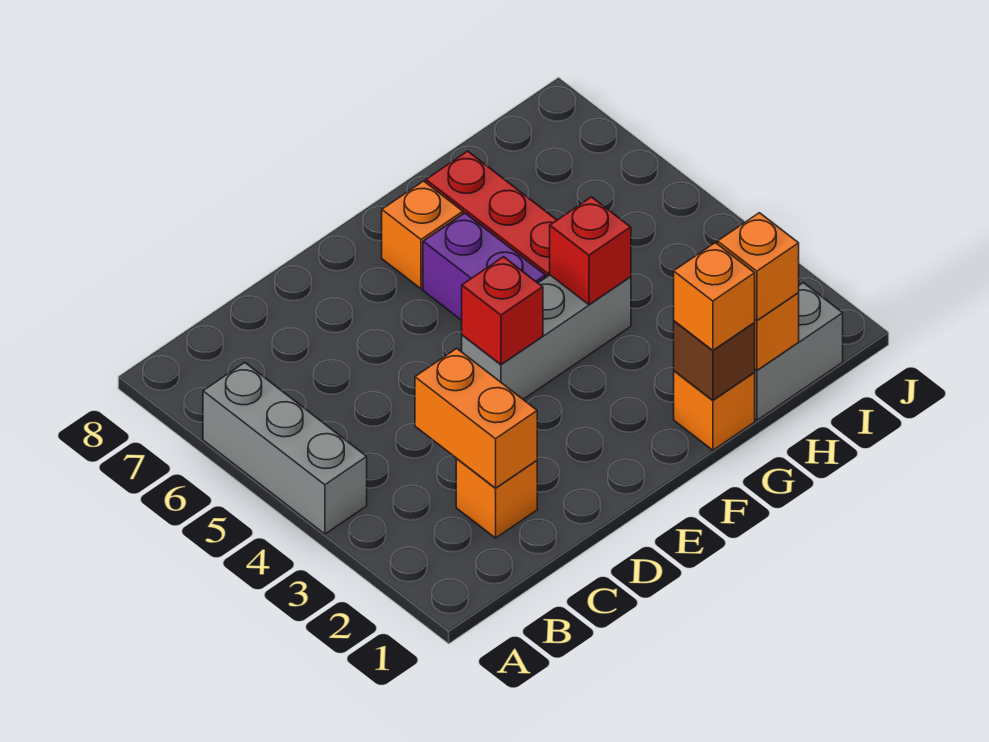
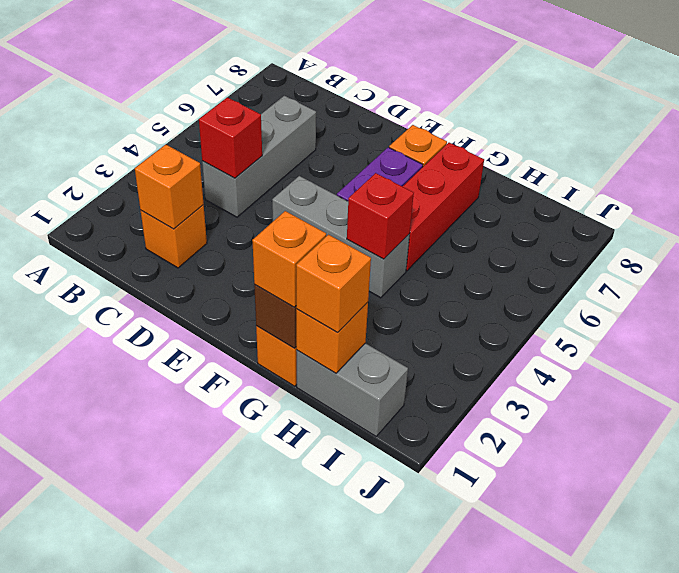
grey brick A4:A6 level 1 -> grey brick C4:C6 level 1
orange brick C2:C3 level 2 -> orange brick C2 level 2
red brick E4 level 2 -> red brick C4 level 2

